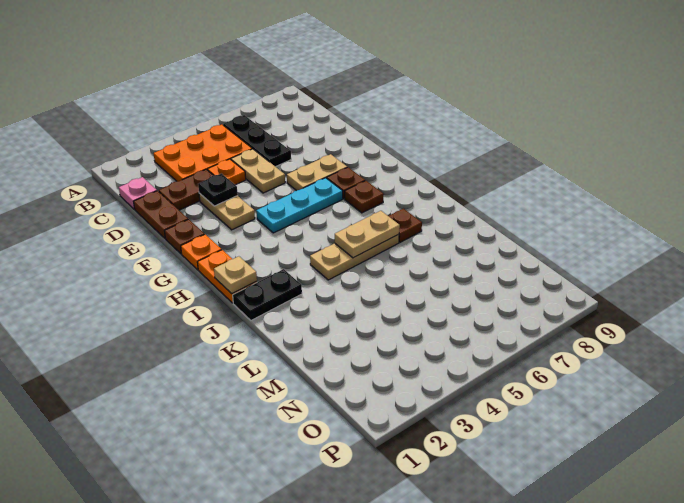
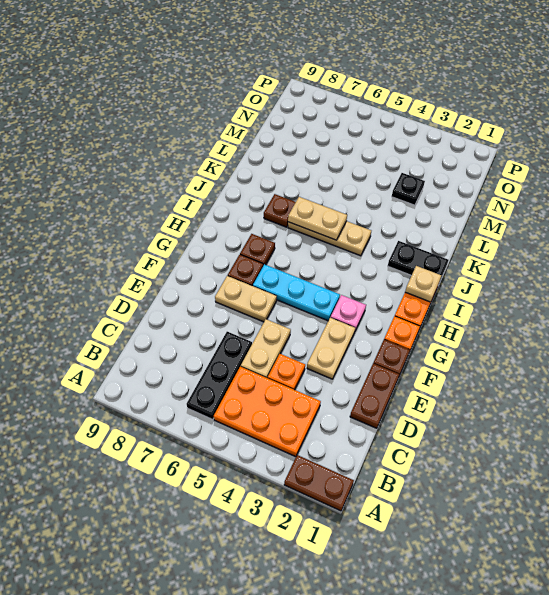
pink plate C1 level 1 -> pink plate G3 level 1
brown plate D2:D3 level 1 -> brown plate A1:A2 level 1
black plate E3 level 2 -> black plate M3 level 1

